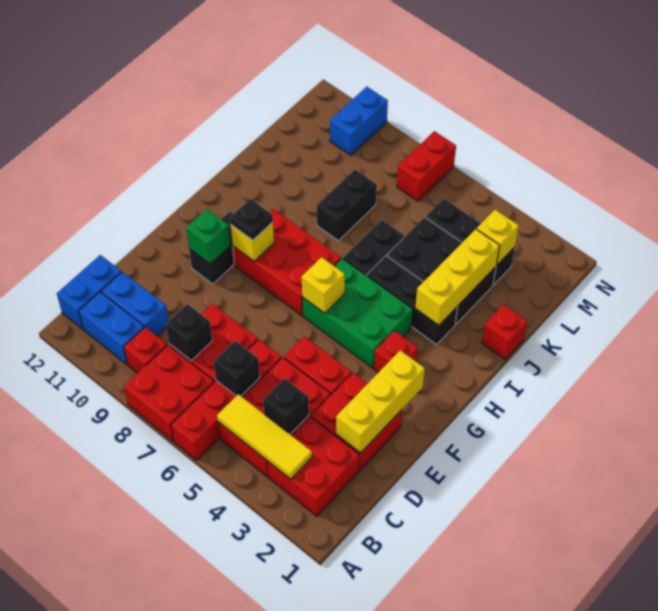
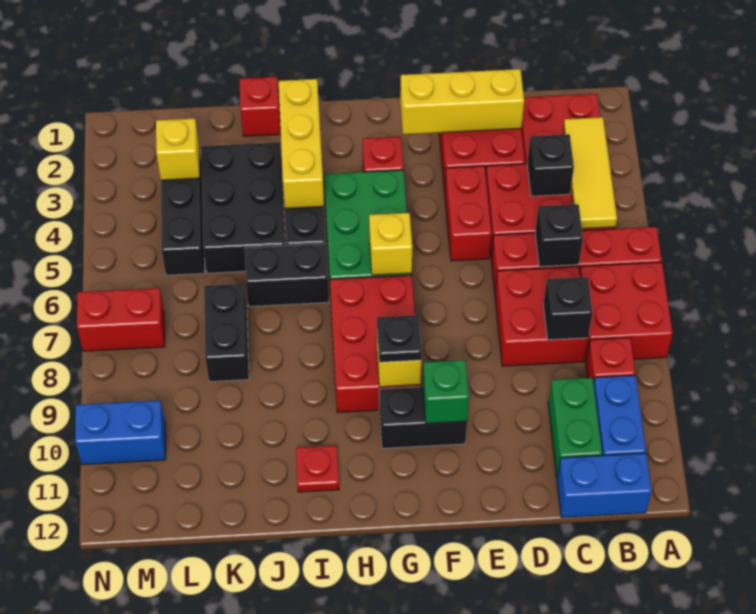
blue brick C10:C11 level 1 -> green brick C10:C11 level 1
yellow brick I3:K3 level 2 -> yellow brick I2:I4 level 2
none -> red plate I11 level 1
black brick J8:K8 level 1 -> black brick K7:K8 level 1

